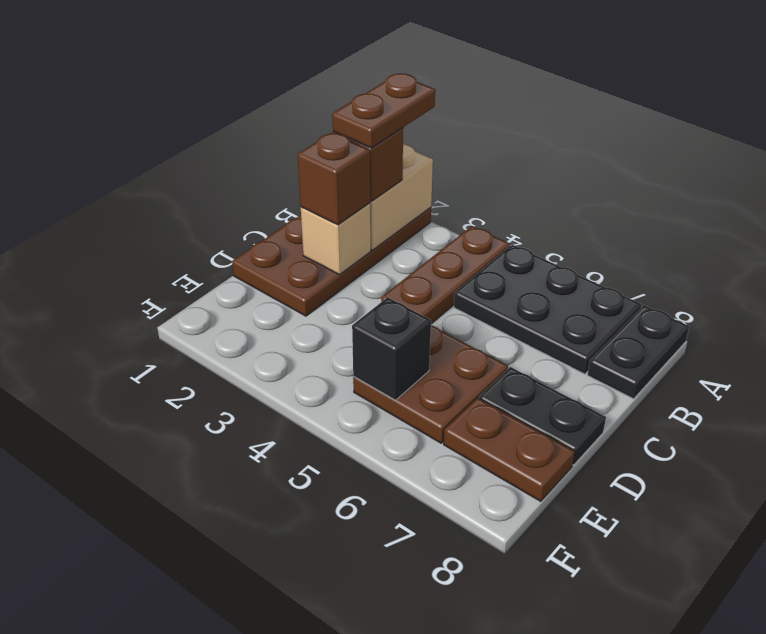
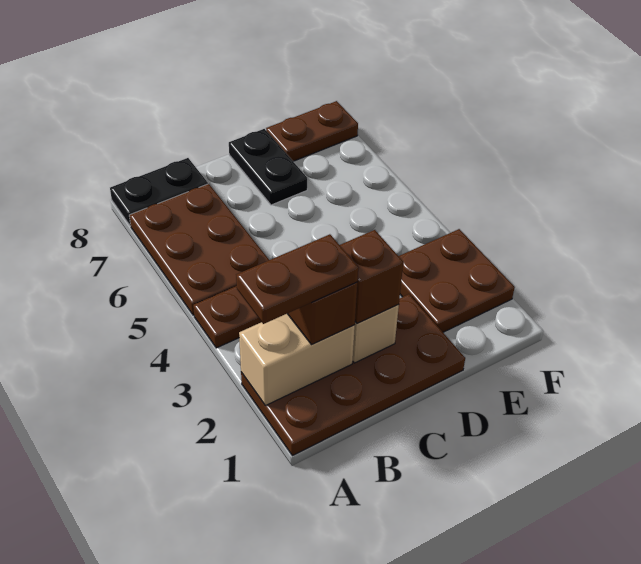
black plate A5:B7 level 1 -> brown plate A5:B7 level 1
brown plate D5:E6 level 1 -> brown plate E2:F3 level 1
black brick E5 level 2 -> none
brown plate E7:E8 level 1 -> brown plate E8:F8 level 1

